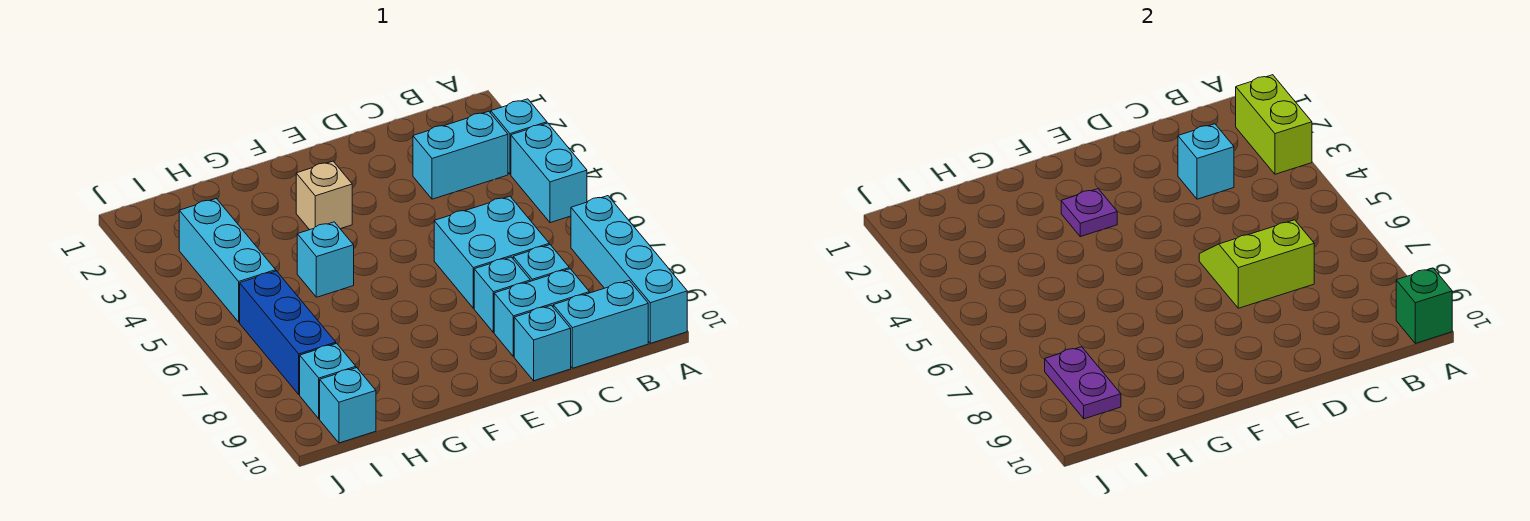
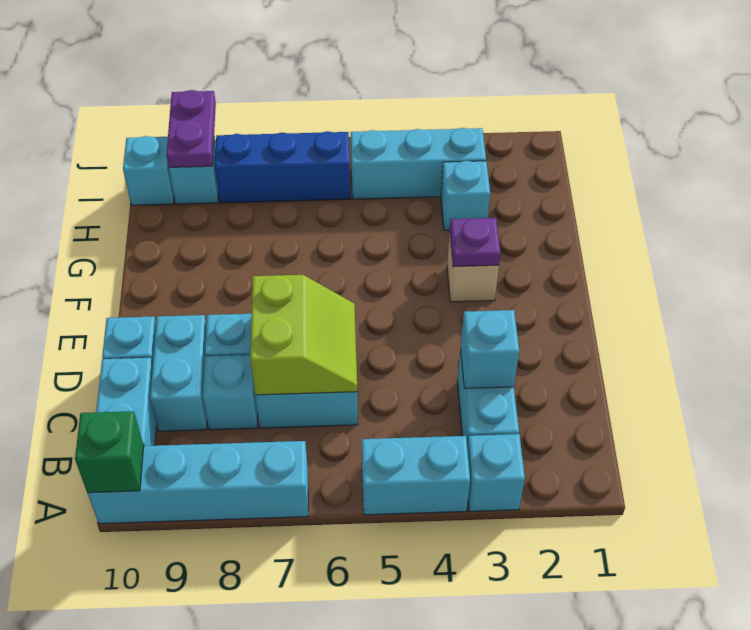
lime brick A2:A3 level 2 -> none
cyan brick G5 level 1 -> cyan brick H3 level 1
purple plate I8:I9 level 2 -> purple plate I9:J9 level 2

